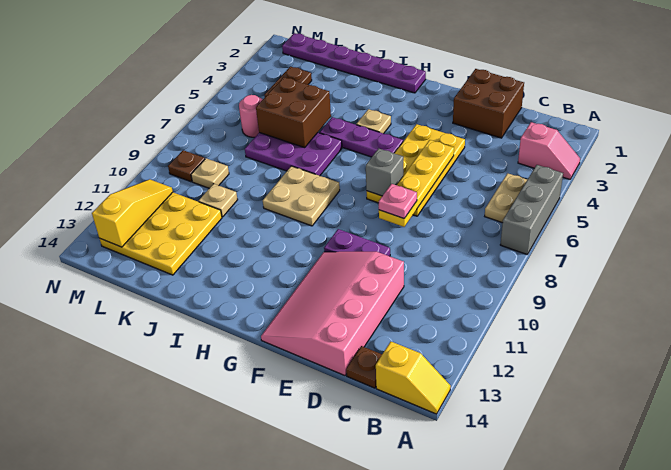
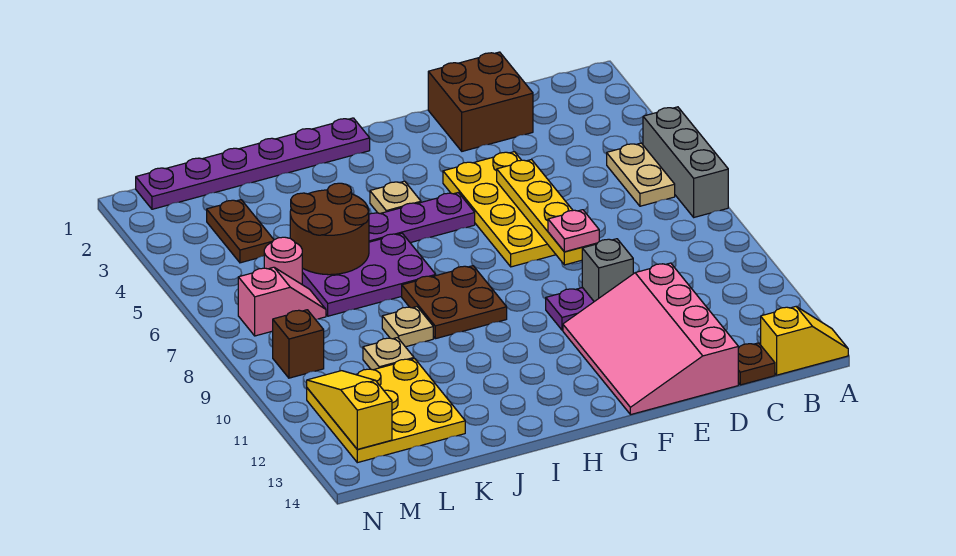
pink slope A3:B3 level 1 top B -> pink slope L7:M7 level 1 top M
grey brick F7 level 2 -> grey brick E10 level 2
tan plate H8:I9 level 1 -> brown plate H8:I9 level 1
brown brick J5:K6 level 2 -> brown round brick J5:K6 level 2
tan plate L9 level 1 -> tan plate J9 level 1
brown plate M9 level 1 -> brown brick M9 level 1

